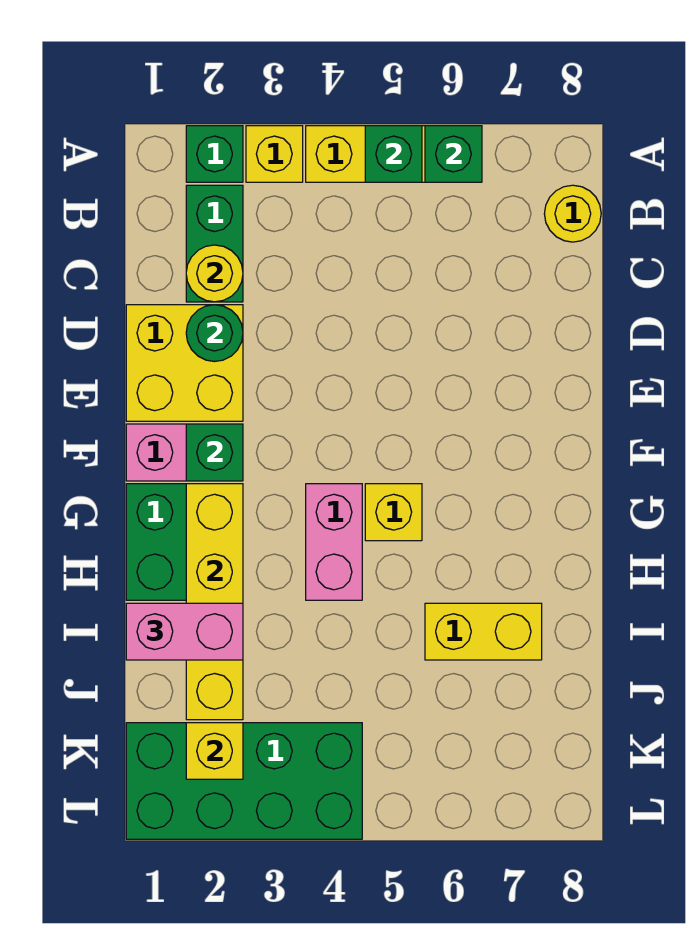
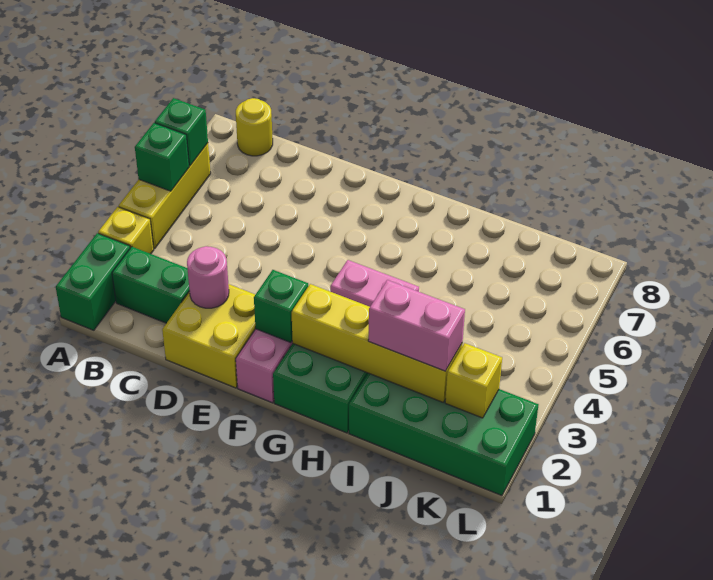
green brick A2 level 1 -> green brick A1:A2 level 1
yellow round brick C2 level 2 -> none
green round brick D2 level 2 -> pink round brick D2 level 2
yellow brick G5 level 1 -> none
pink brick I1:I2 level 3 -> pink brick I2:J2 level 3
yellow brick I6:I7 level 1 -> none
green brick K1:L4 level 1 -> green brick I1:L2 level 1

